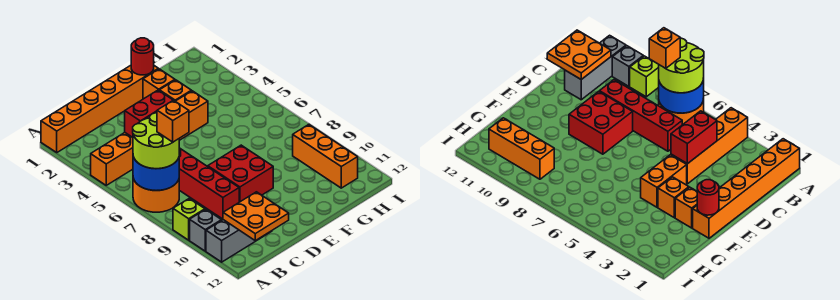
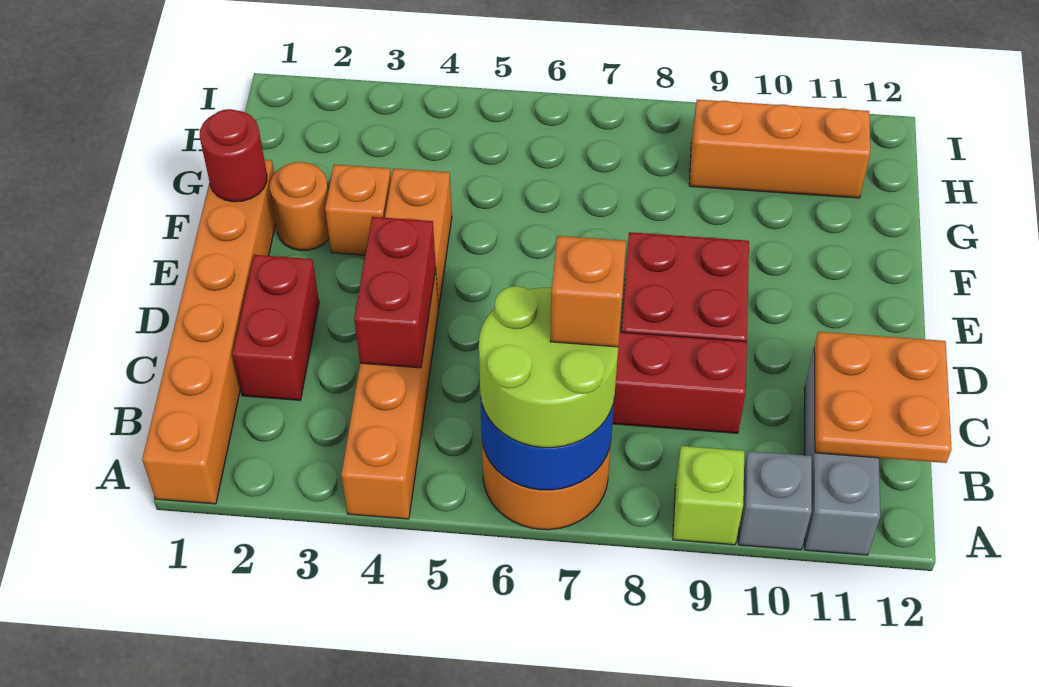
none -> red brick C2:D2 level 1
orange brick F2 level 1 -> orange round brick F2 level 1

